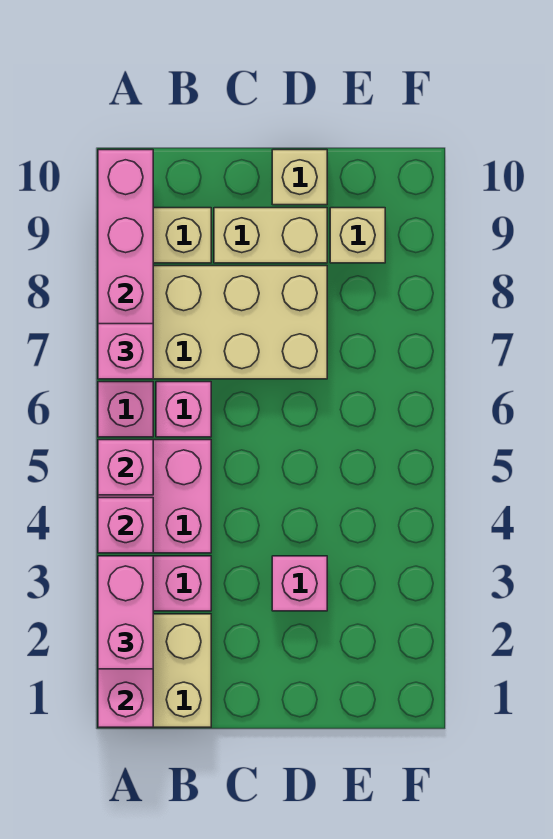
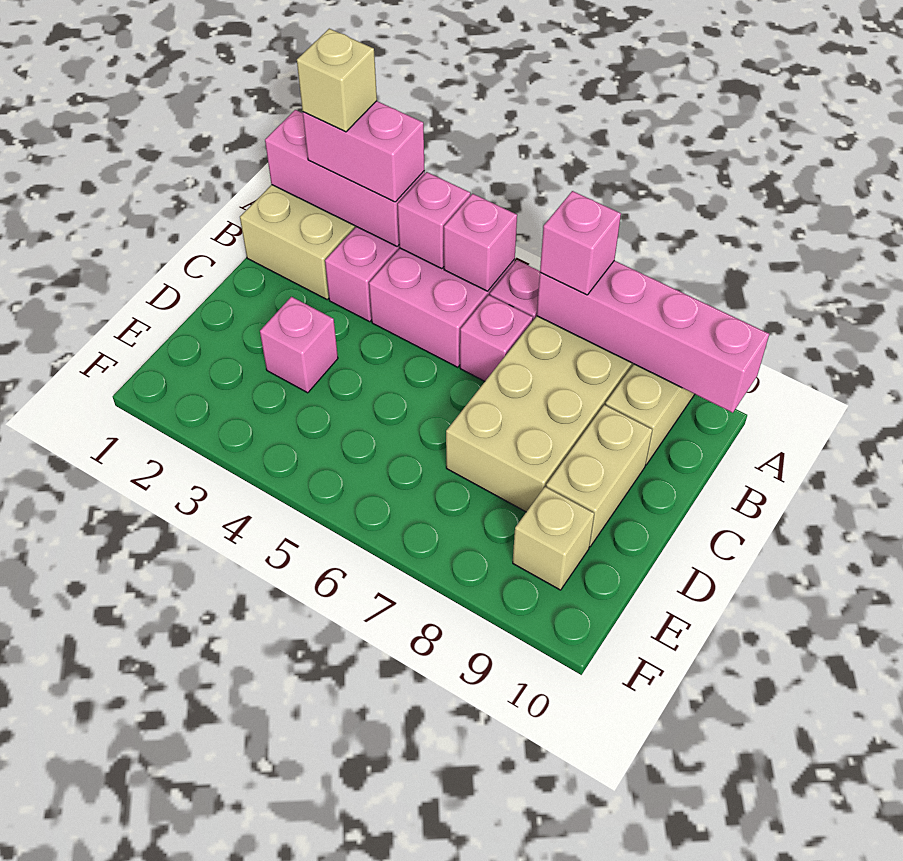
tan brick D10 level 1 -> tan brick A2 level 4

